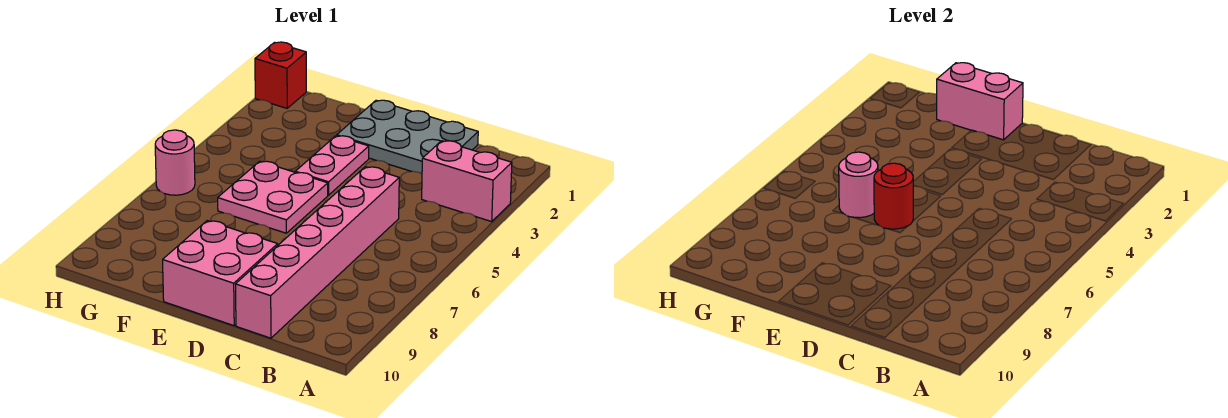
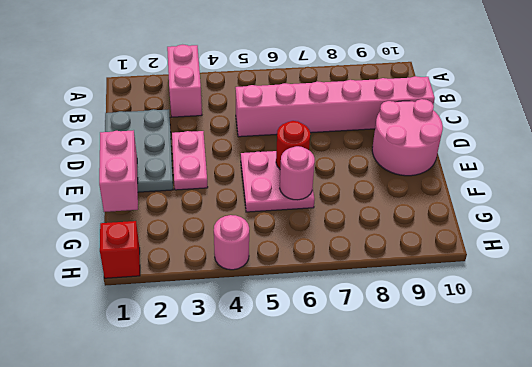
pink brick D9:E10 level 1 -> pink round brick D9:E10 level 1
pink plate E3:E4 level 1 -> pink plate D3:E3 level 1
pink round brick H6 level 1 -> pink round brick H4 level 1

